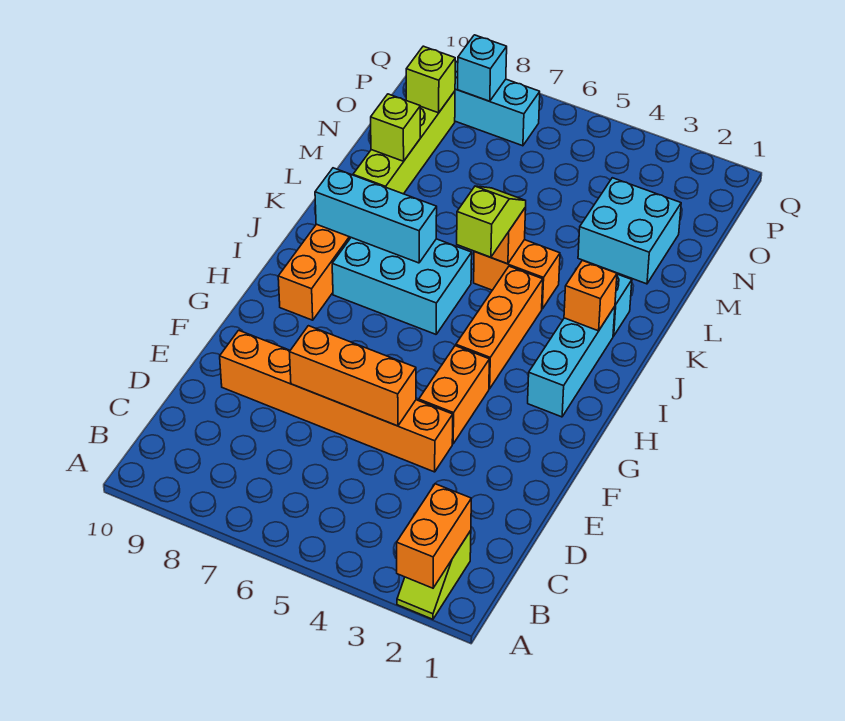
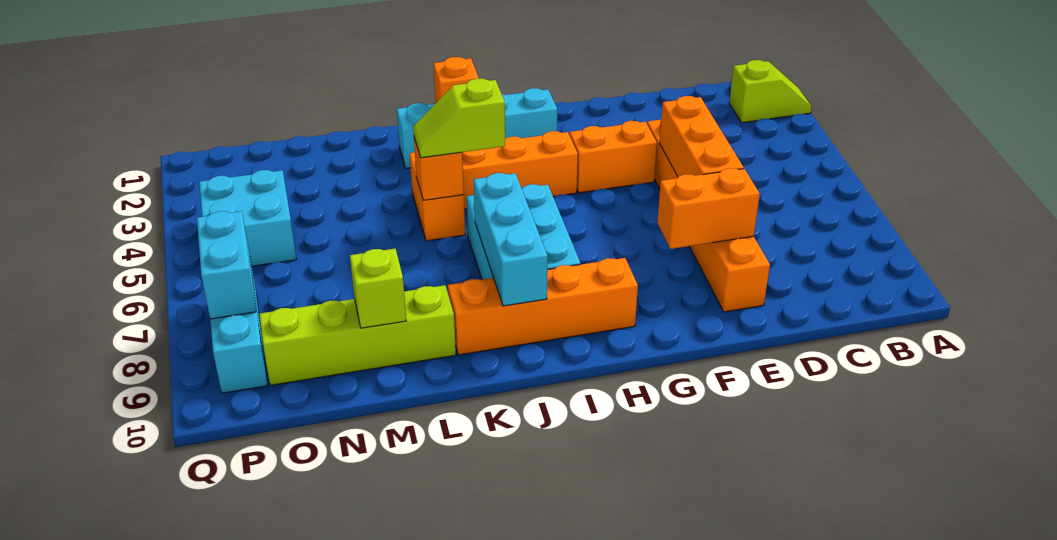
orange brick A2:B2 level 2 -> orange brick E8:F8 level 2
cyan brick M2:N3 level 1 -> cyan brick O4:P5 level 1
lime brick O9 level 2 -> none
cyan brick P8 level 2 -> cyan brick P7:P8 level 2

